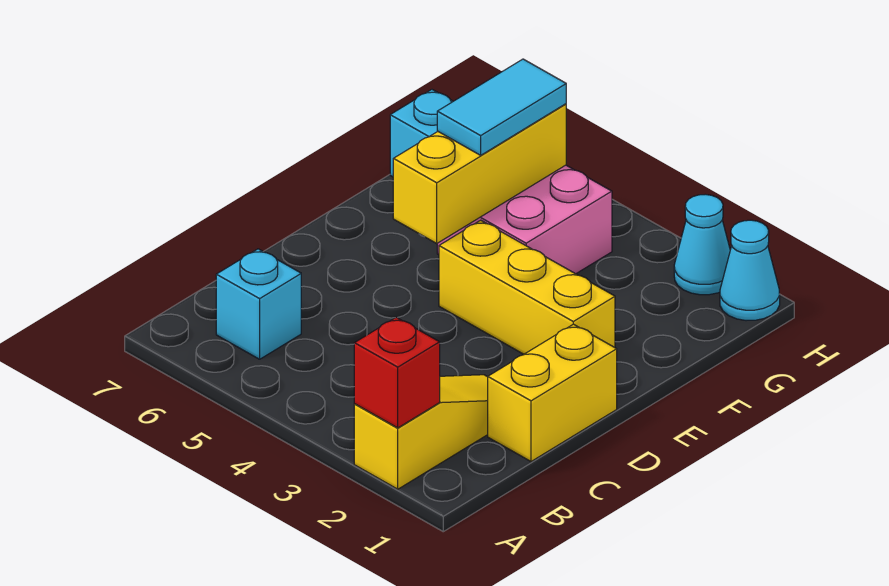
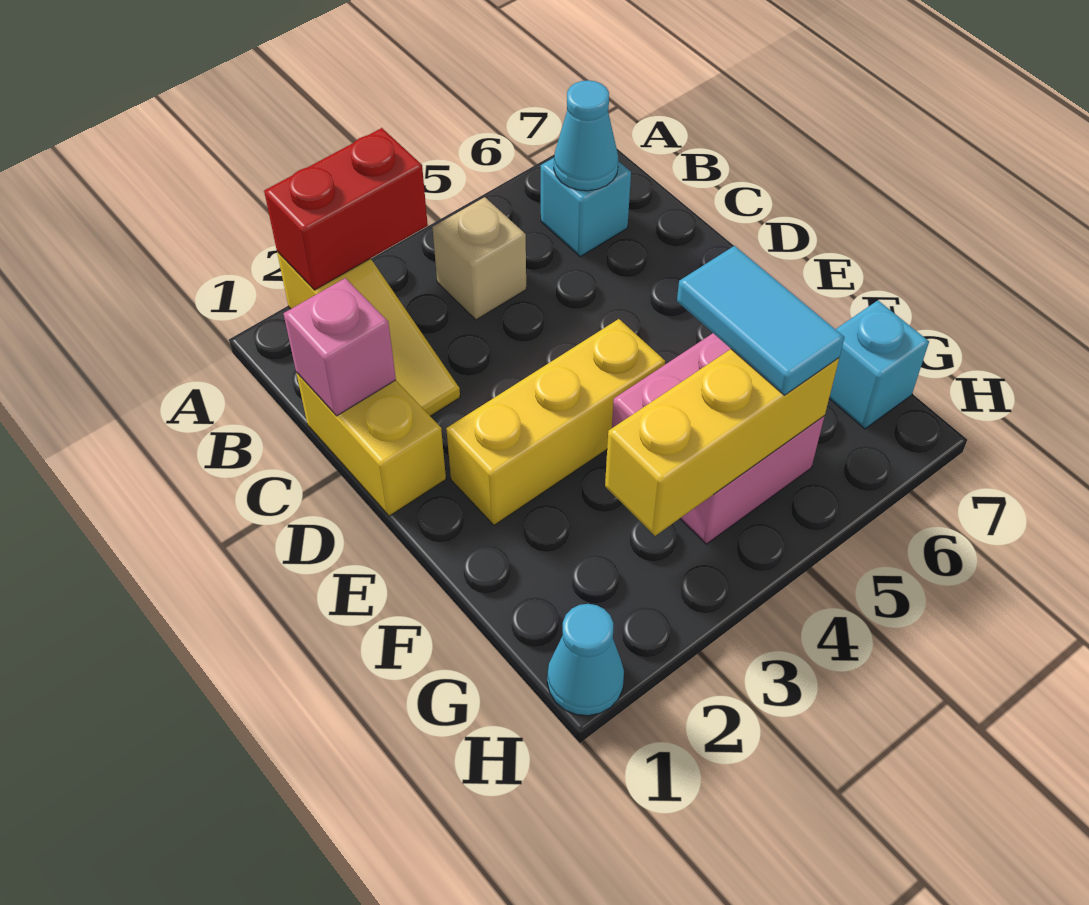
red brick A2 level 2 -> red brick A2:A3 level 2
none -> tan brick B4 level 1
none -> pink brick C1 level 2
yellow brick E5:G5 level 2 -> yellow brick G3:G5 level 2
cyan cone H2 level 1 -> cyan cone B6 level 2

